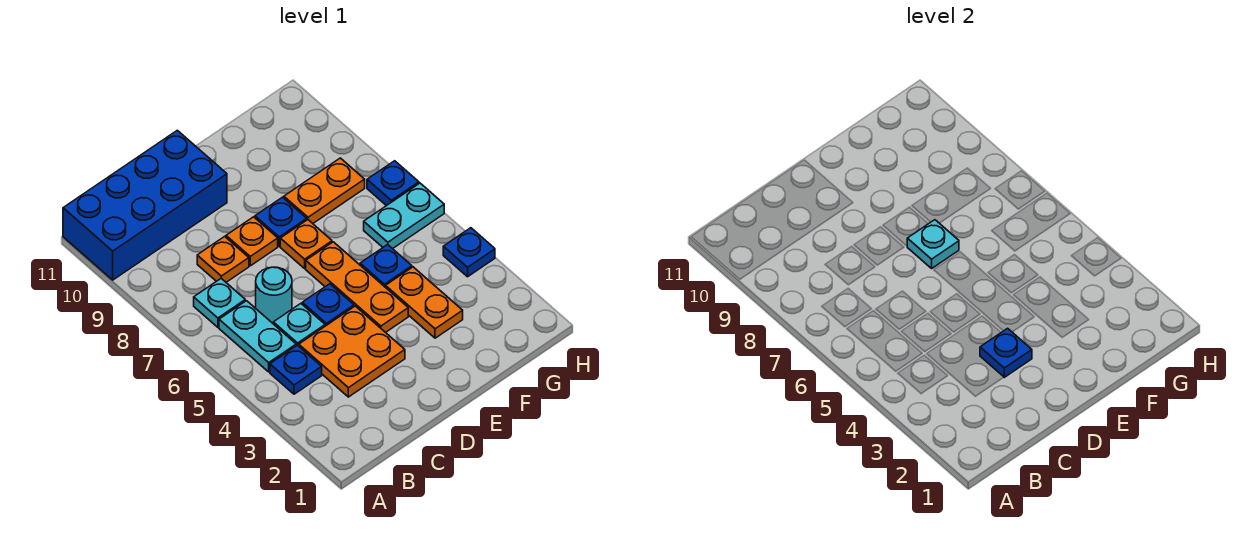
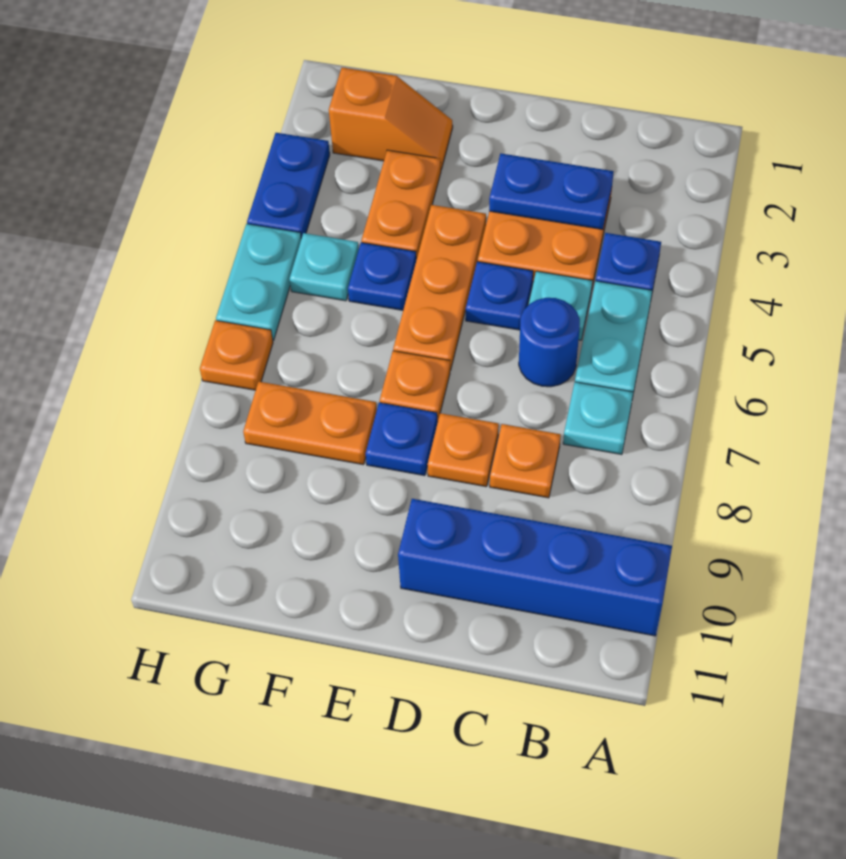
blue brick A10:D11 level 1 -> blue brick A10:D10 level 1
cyan round brick C6 level 1 -> blue round brick C6 level 1
blue plate D3 level 2 -> blue plate C3:D3 level 2
cyan plate E7 level 2 -> cyan plate G5 level 1
none -> orange slope F2:G2 level 1 top G
cyan plate G6:H6 level 1 -> cyan plate H5:H6 level 1
blue plate H4 level 1 -> blue plate H3:H4 level 1
blue plate H7 level 1 -> orange plate H7 level 1

